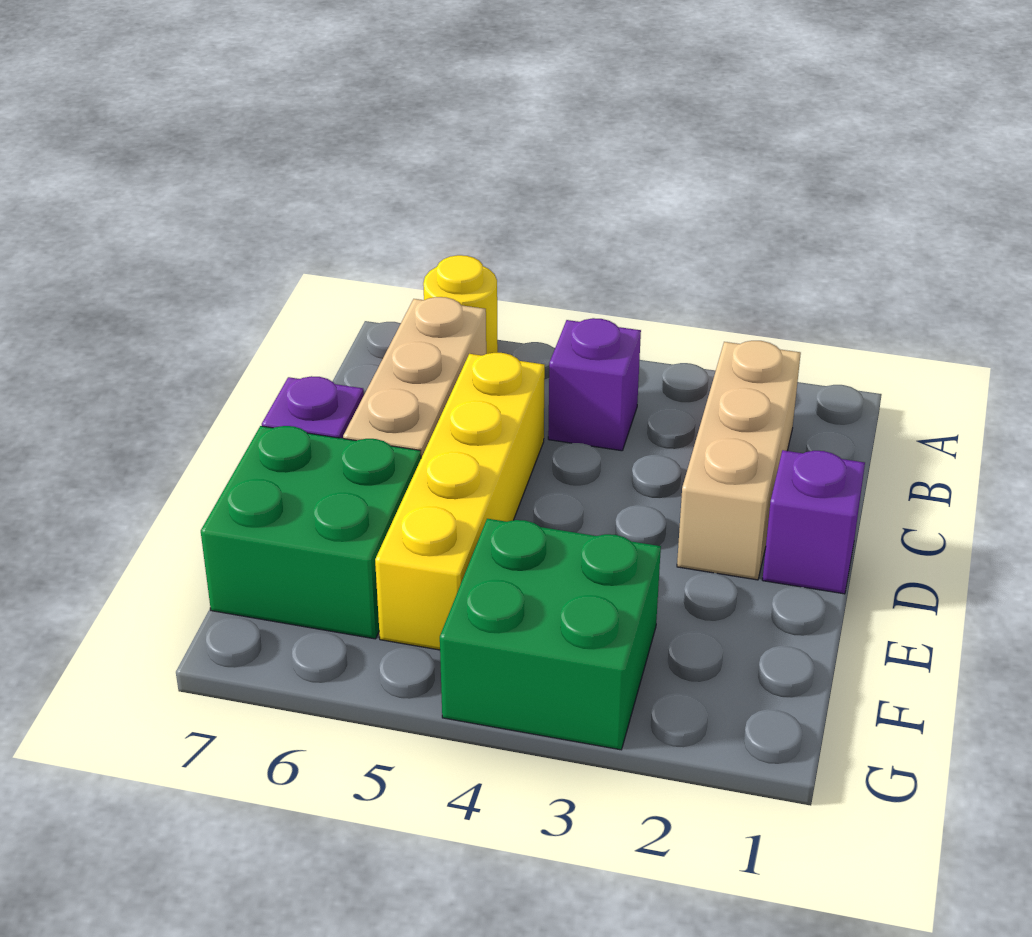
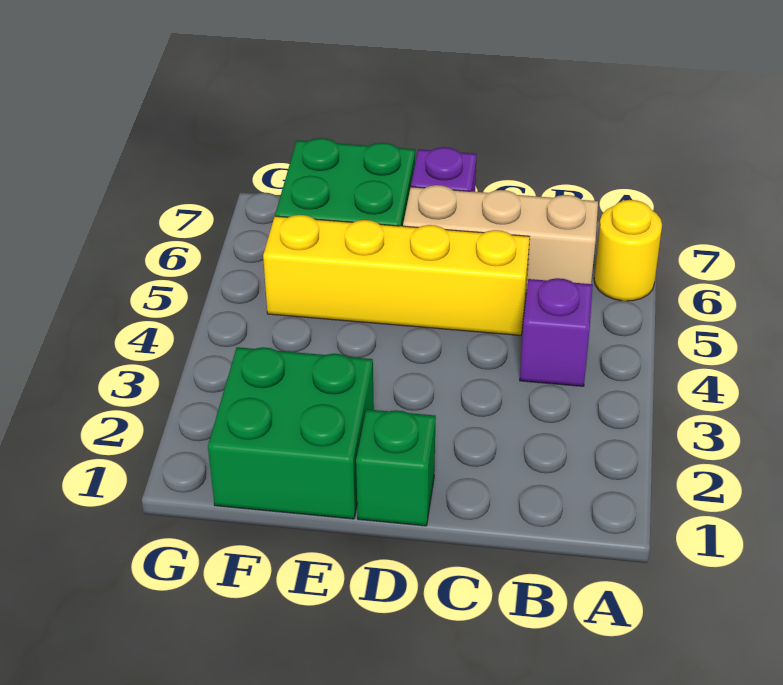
tan brick B2:D2 level 1 -> none
purple brick D1 level 1 -> green brick D1 level 1
green brick F3:G4 level 1 -> green brick E1:F2 level 1

